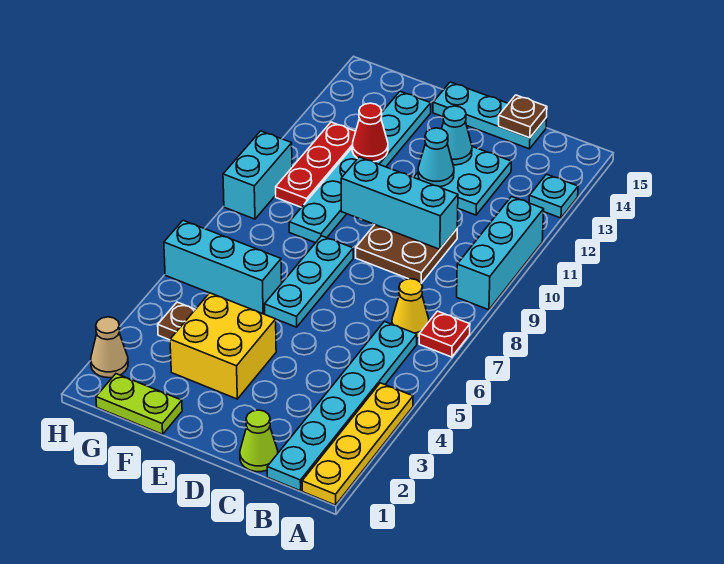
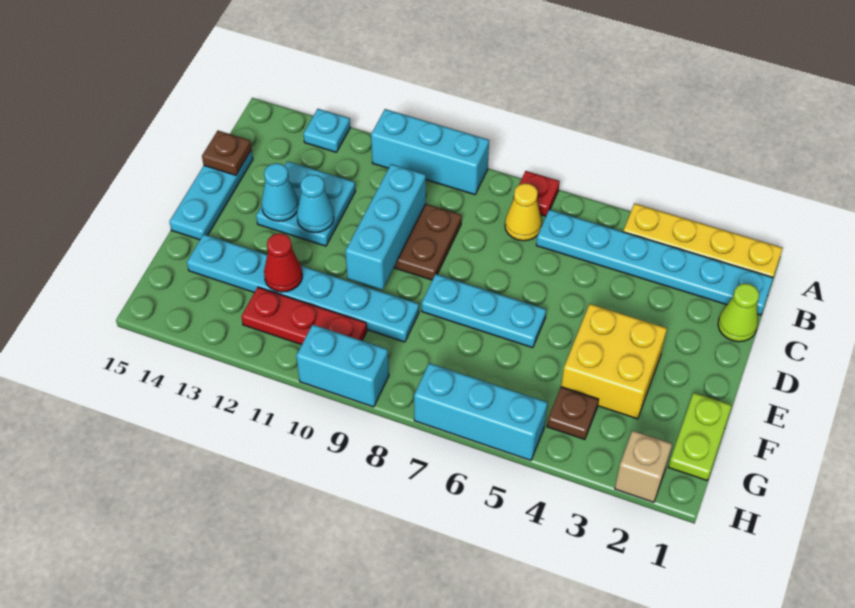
cyan brick F6:H6 level 1 -> cyan brick H5:H7 level 1
tan cone H2 level 1 -> tan brick H2 level 1

